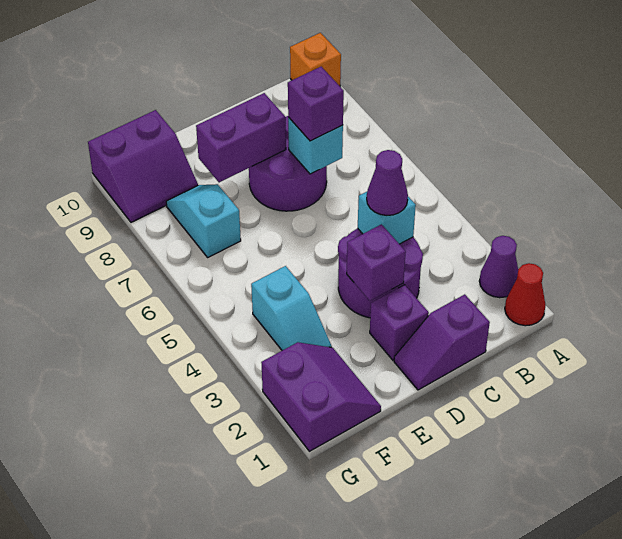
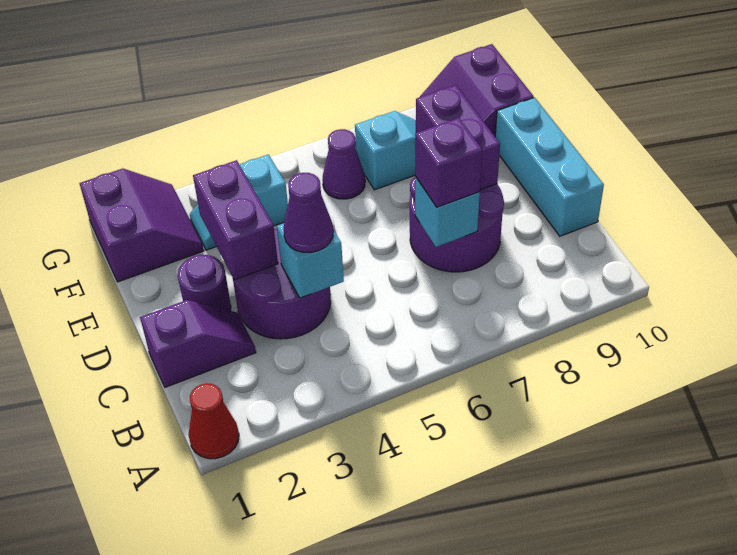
purple cone A2 level 1 -> purple cone F6 level 1
orange brick A10 level 1 -> none
purple slope C1:D1 level 1 top C -> purple slope C1:C2 level 1 top 1
none -> cyan brick C10:E10 level 1
purple brick D2 level 1 -> purple round brick D2 level 1
purple brick D3 level 2 -> purple brick D3:E3 level 2
purple slope F1:G2 level 1 top G -> purple slope F1:G2 level 1 top 1

